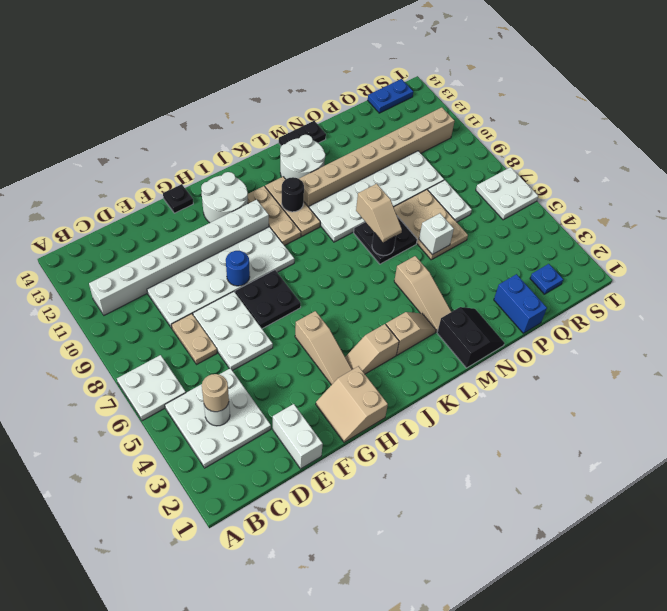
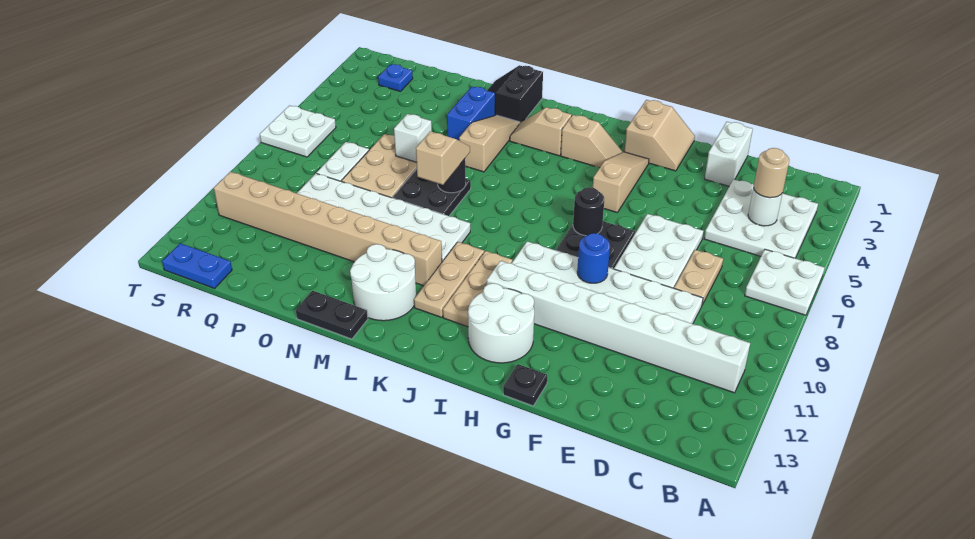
black round brick K11 level 2 -> black round brick H7 level 2
blue brick P1:P2 level 1 -> blue brick N3:N4 level 1

